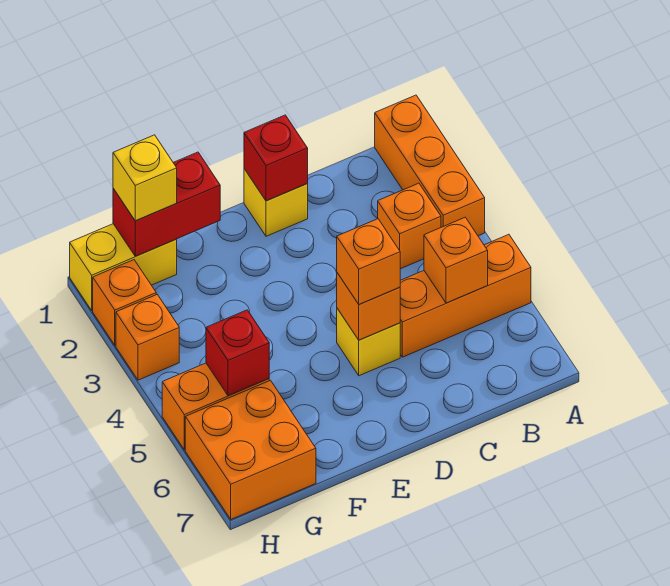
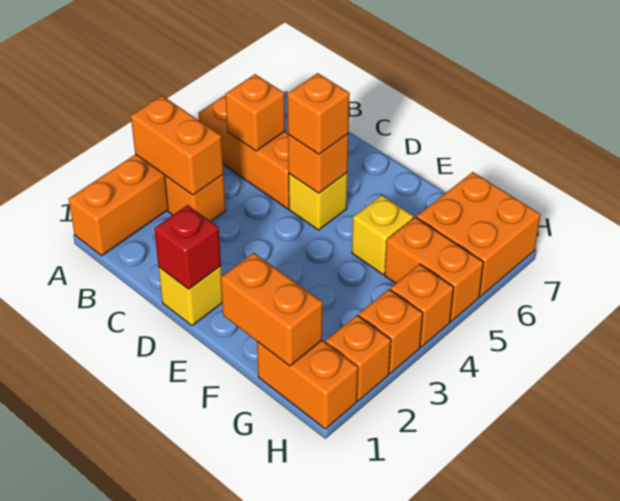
none -> orange brick A3:B3 level 2
red brick F1:G1 level 2 -> orange brick F1:G1 level 2
yellow brick G1:H1 level 1 -> orange brick G1:H1 level 1
yellow brick G1 level 3 -> yellow brick F5 level 1
red brick G5 level 2 -> none
none -> orange brick H4 level 1

